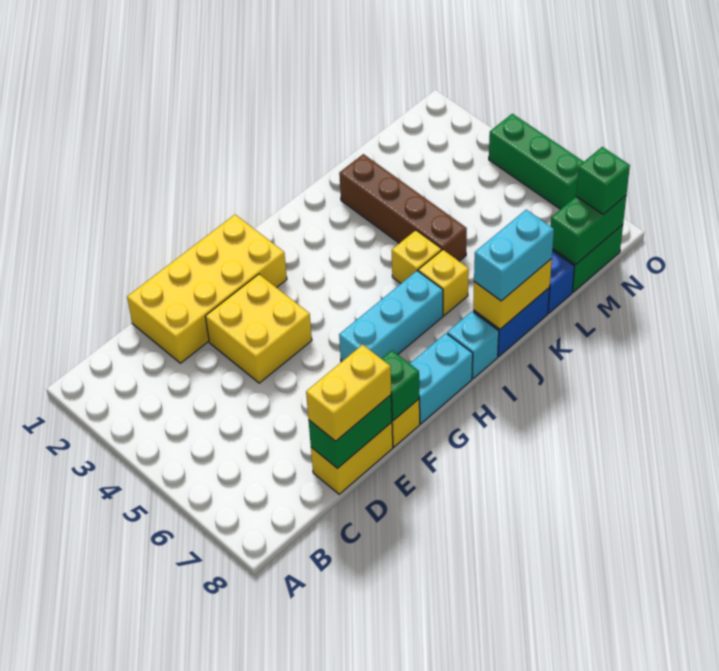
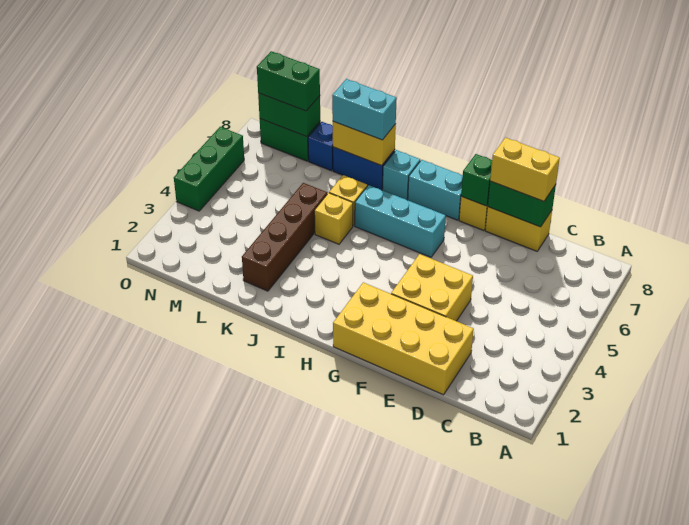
green brick N8 level 3 -> green brick M8:N8 level 3

